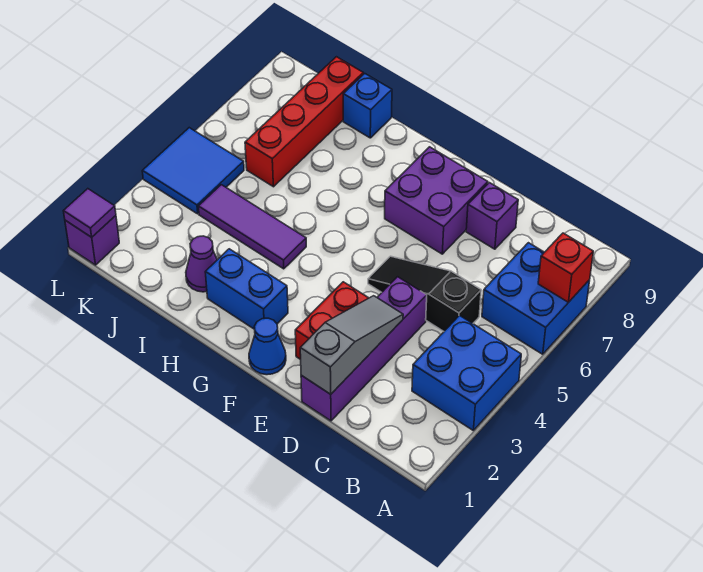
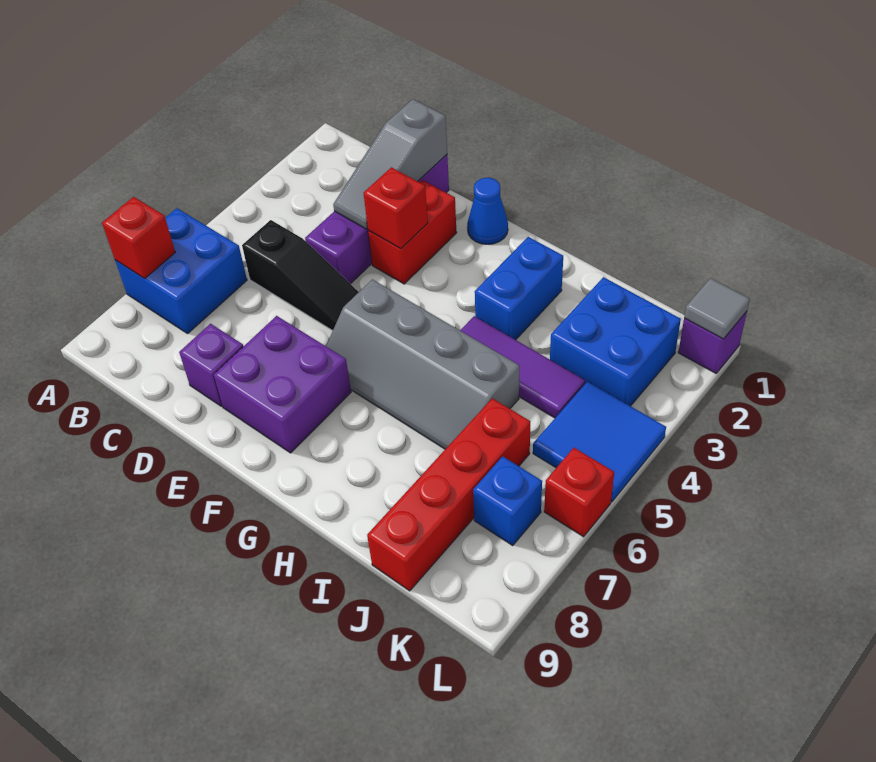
blue brick A3:B4 level 1 -> blue brick J2:K3 level 1
none -> red brick E3 level 2
none -> grey slope F5:I6 level 1 top 5
blue brick G2:H2 level 1 -> blue brick H2:H3 level 1
purple cone I2 level 1 -> none
blue brick I9 level 1 -> blue brick K7 level 1
purple tile L1 level 2 -> grey tile L1 level 2
none -> red brick L6 level 1

